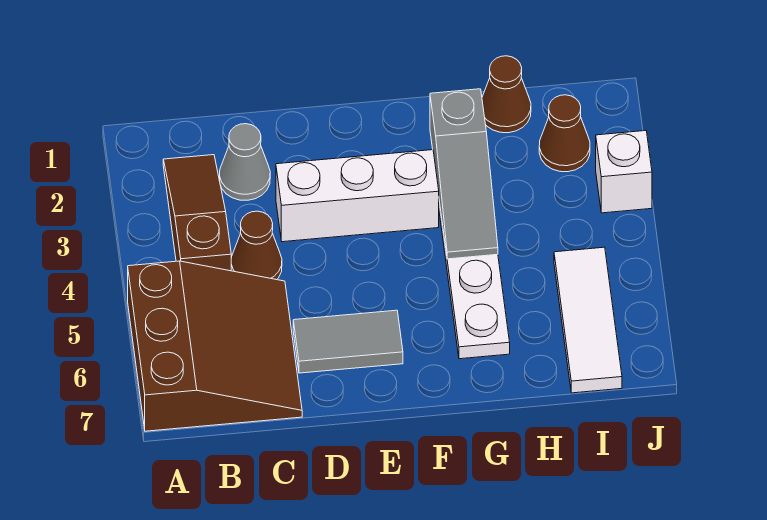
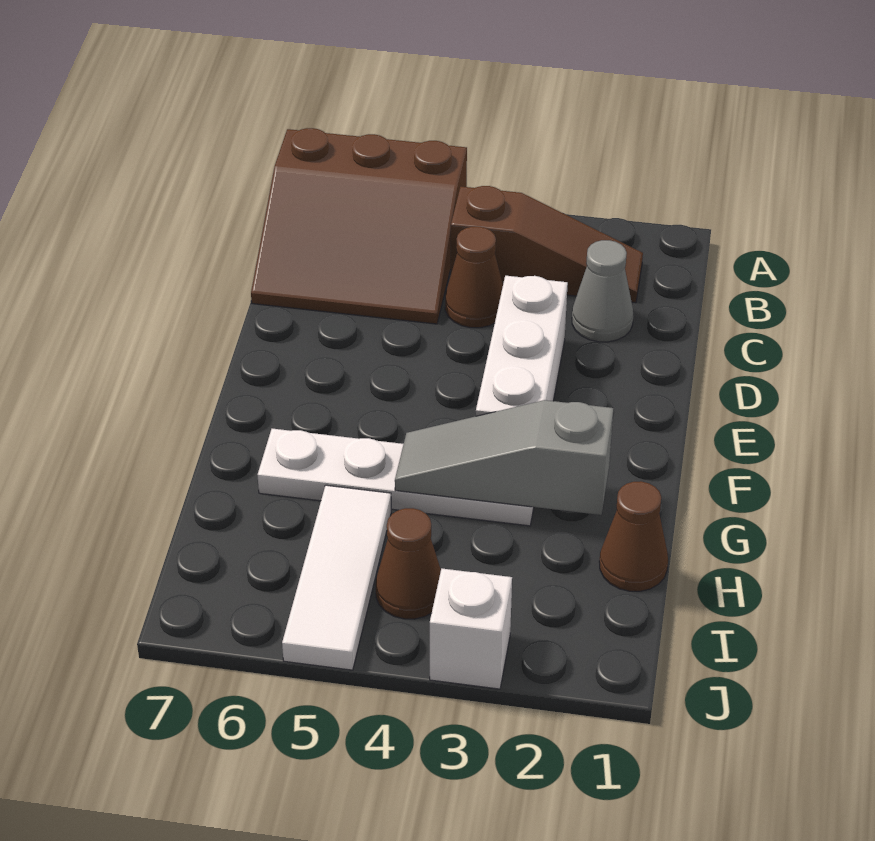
grey tile D6:E6 level 1 -> none
brown cone I2 level 1 -> brown cone I4 level 1
white tile I5:I7 level 1 -> white tile H5:J5 level 1

